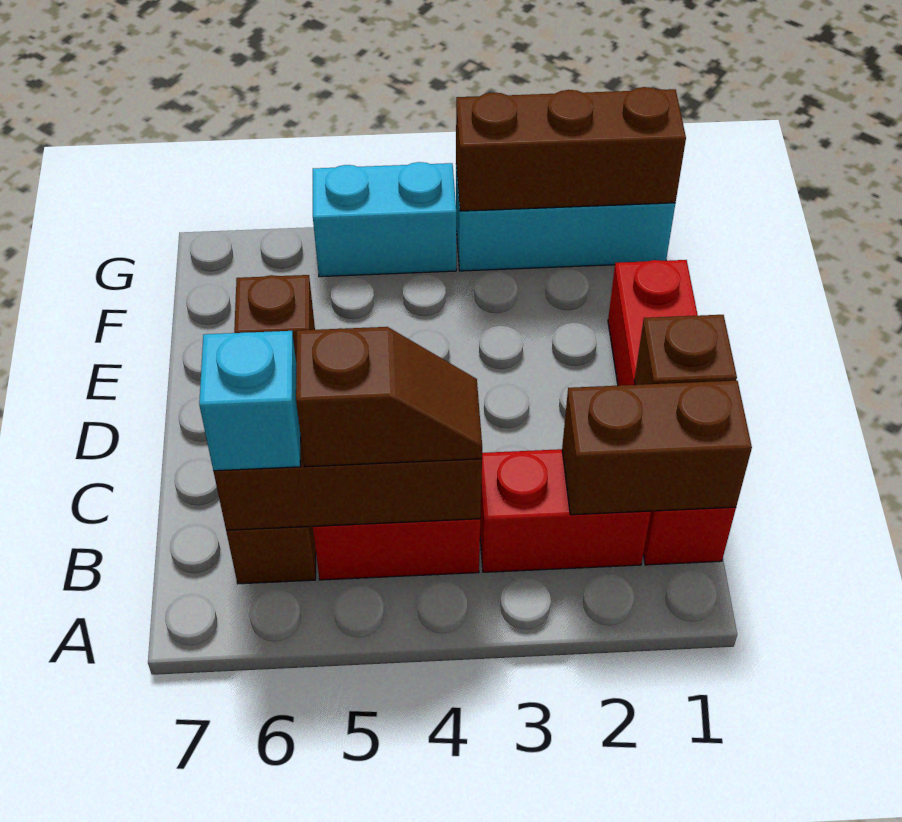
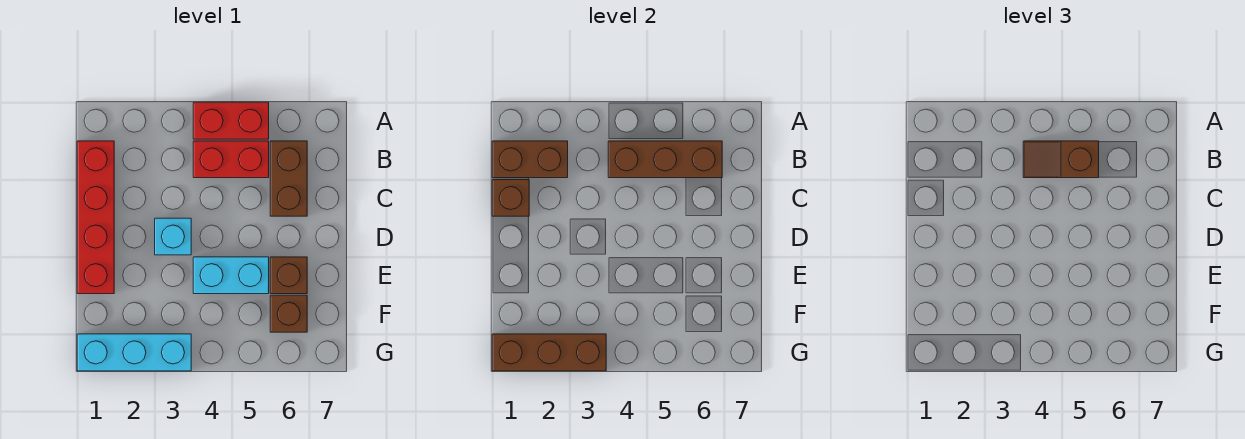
red brick B2:B3 level 1 -> red brick A4:A5 level 1
cyan brick B6 level 3 -> cyan brick D3 level 1
none -> brown brick F6 level 1
cyan brick G4:G5 level 1 -> cyan brick E4:E5 level 1

